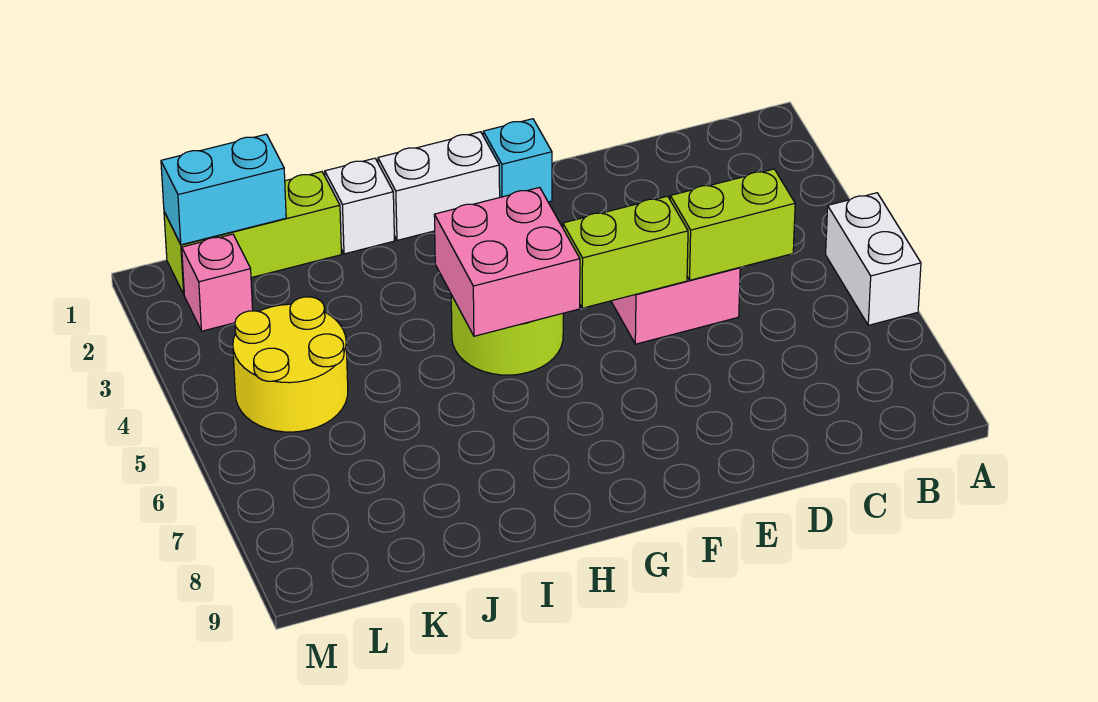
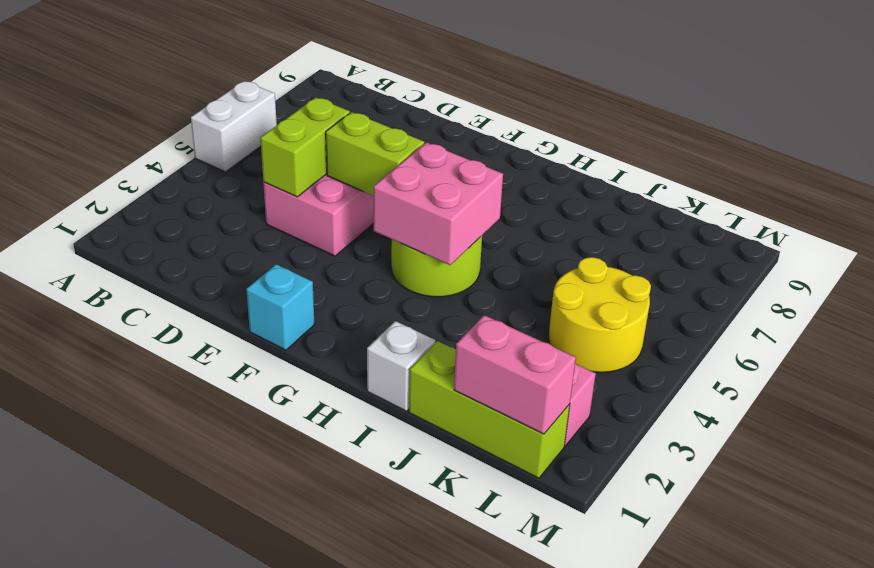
lime brick C5:D5 level 2 -> lime brick D4:D5 level 2
white brick G1:H1 level 1 -> none
cyan brick K1:L1 level 2 -> pink brick K1:L1 level 2

